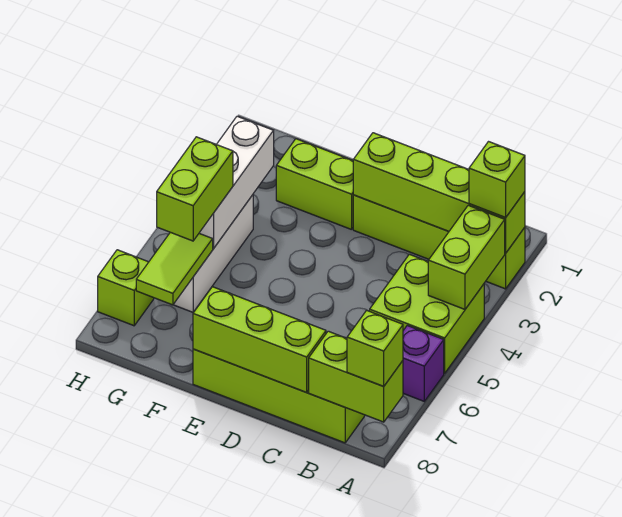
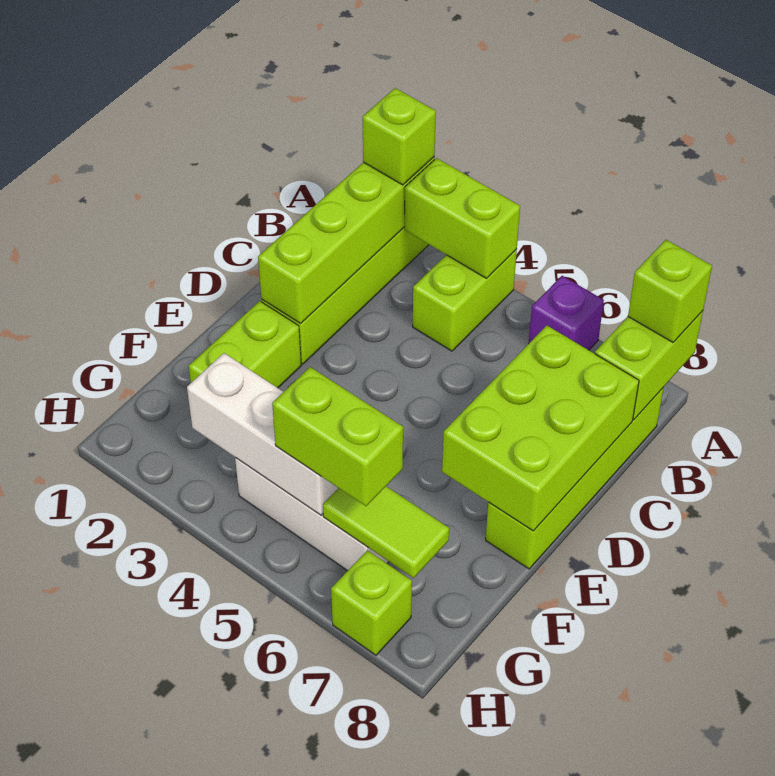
lime brick A4:B5 level 1 -> lime brick A4:B4 level 1
lime brick C8:E8 level 2 -> lime brick C7:E8 level 2

